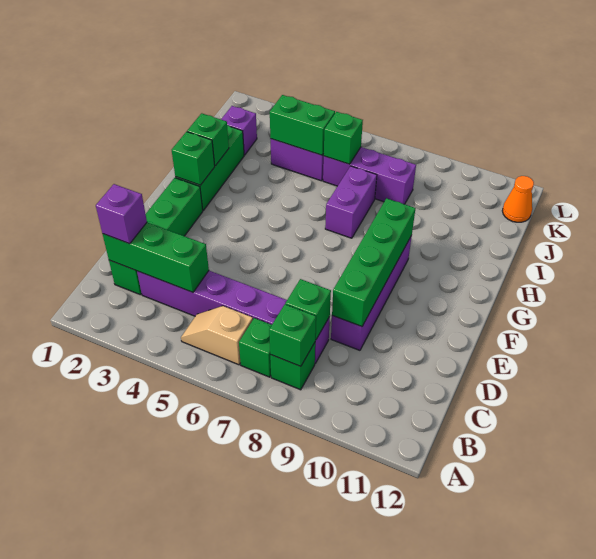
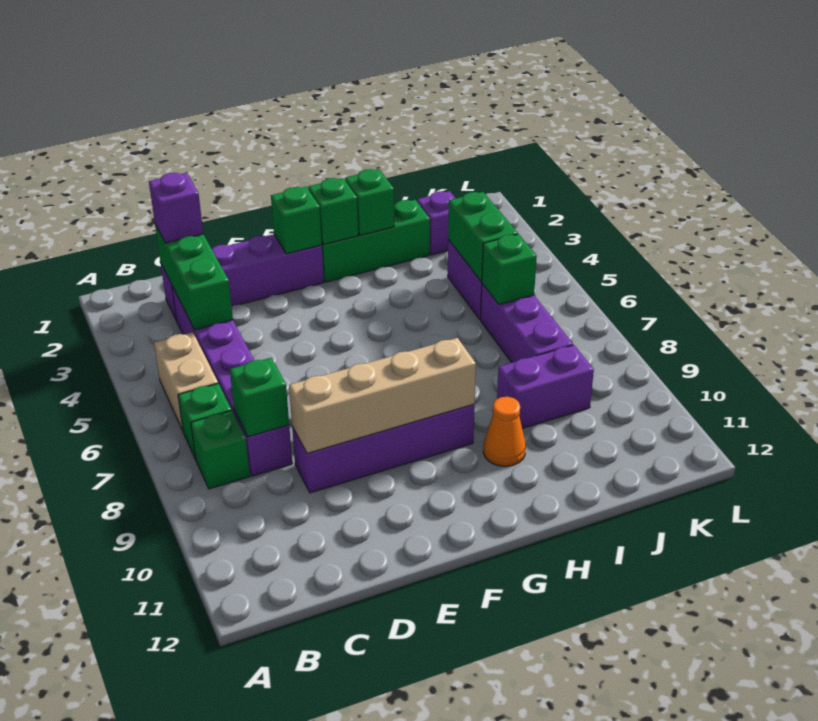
tan slope B5:B6 level 1 top 6 -> tan brick B5:B6 level 1
green brick B8 level 2 -> green brick F2 level 2
green brick C2:F2 level 1 -> purple brick C2:F2 level 1
green brick D9:G9 level 2 -> tan brick D9:G9 level 2
purple brick H7:I7 level 1 -> purple brick I9:J9 level 1
orange cone K12 level 1 -> orange cone H10 level 1

